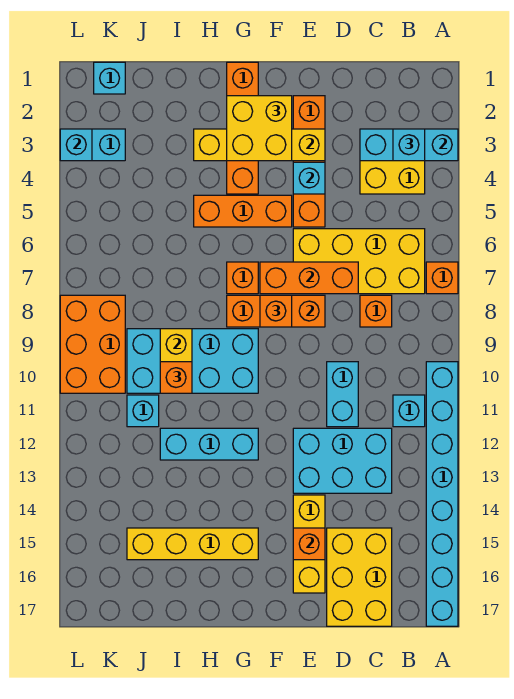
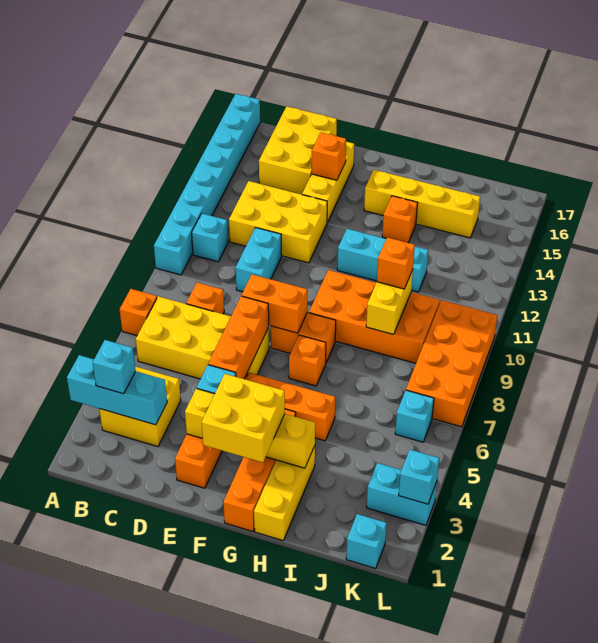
cyan brick C12:E13 level 1 -> yellow brick C12:E13 level 1
orange brick D7:F7 level 2 -> orange brick E5:E7 level 2
orange brick F8 level 3 -> orange brick H14 level 1
cyan brick G9:J10 level 1 -> orange brick G9:J10 level 1
none -> yellow brick H1:H3 level 1
cyan brick J11 level 1 -> cyan brick K6 level 1
orange brick K8:L10 level 1 -> orange brick K7:L10 level 1

